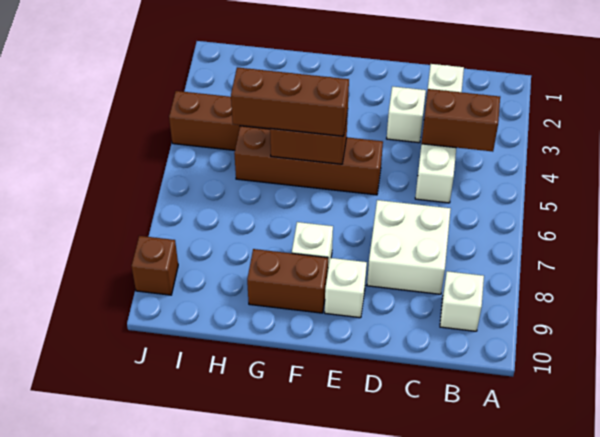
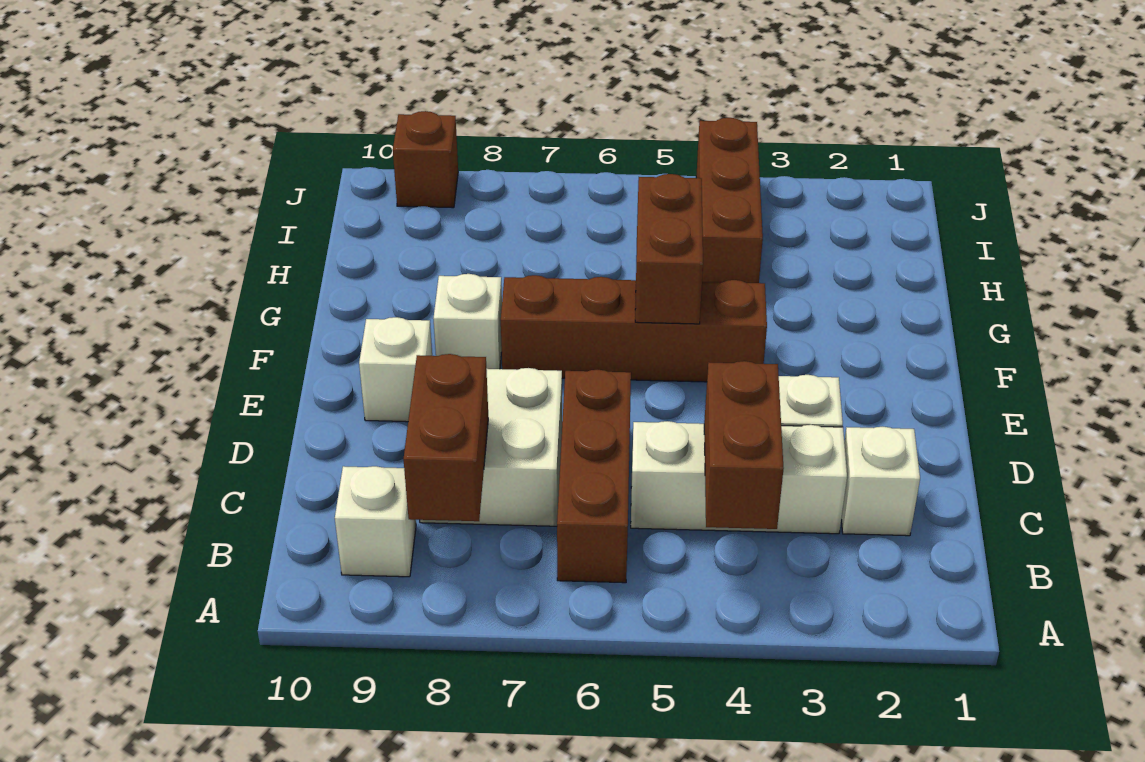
brown brick E5:H5 level 1 -> brown brick F4:F7 level 1
brown brick F5:H5 level 3 -> brown brick B6:D6 level 1
brown brick F9:G9 level 1 -> brown brick B8:C8 level 2

